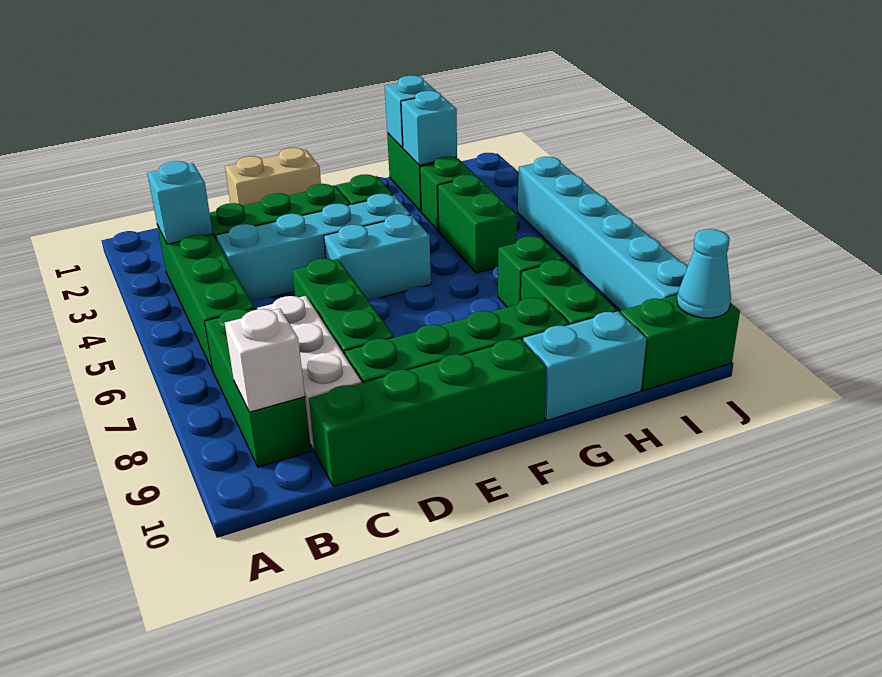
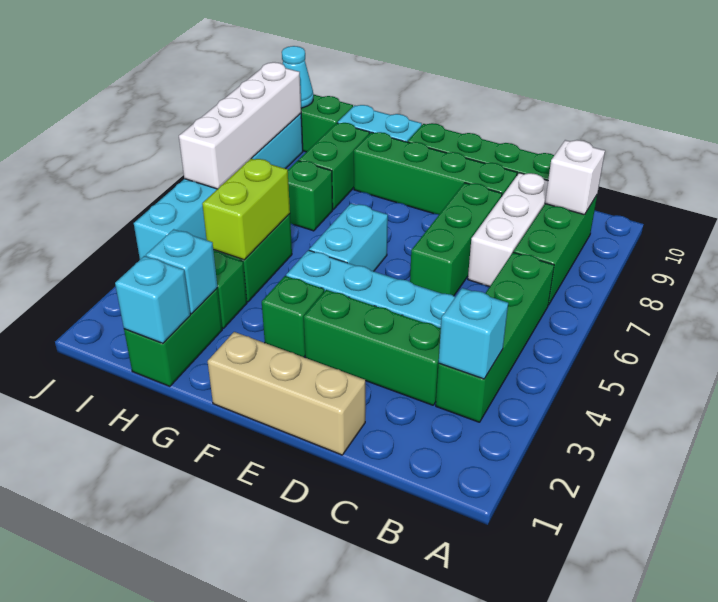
tan brick D1:E1 level 1 -> tan brick D1:F1 level 1
cyan brick E5:F5 level 1 -> cyan brick F5:F6 level 1
none -> lime brick H4:H5 level 2
none -> white brick J6:J9 level 2

